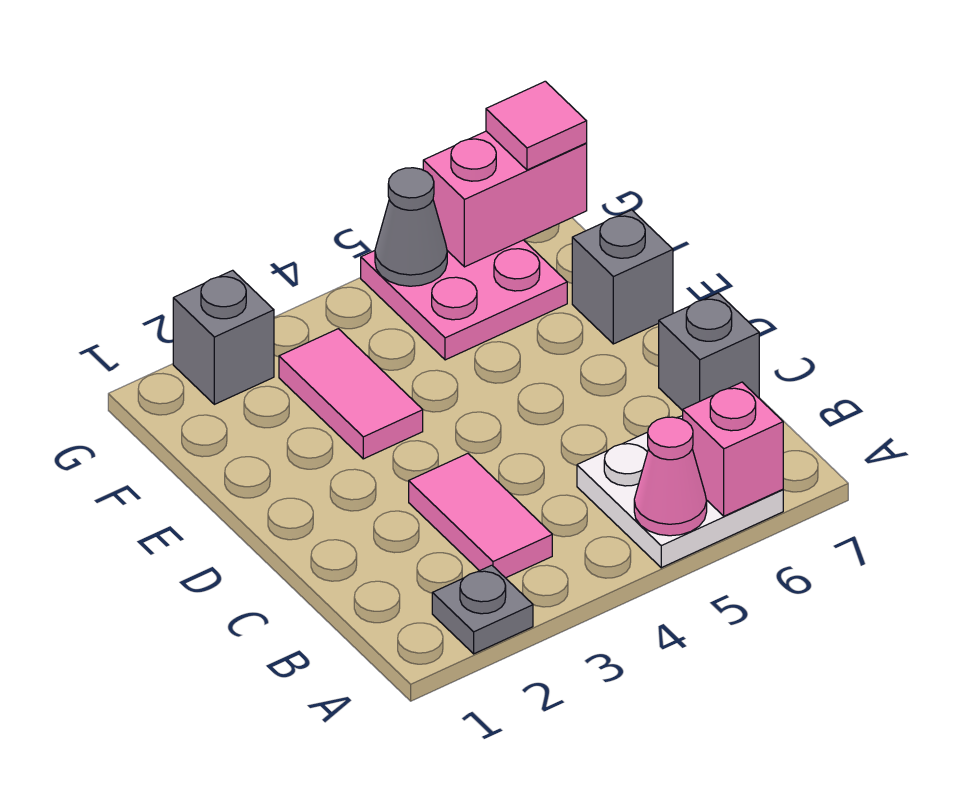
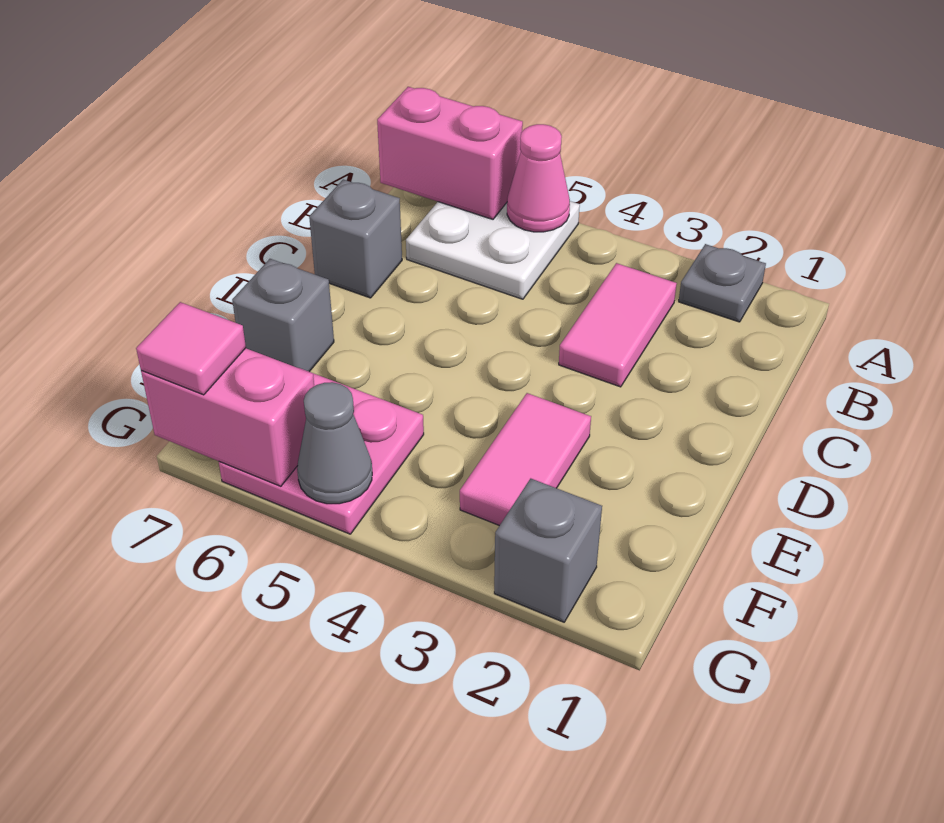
pink brick A6 level 2 -> pink brick A6:A7 level 2

